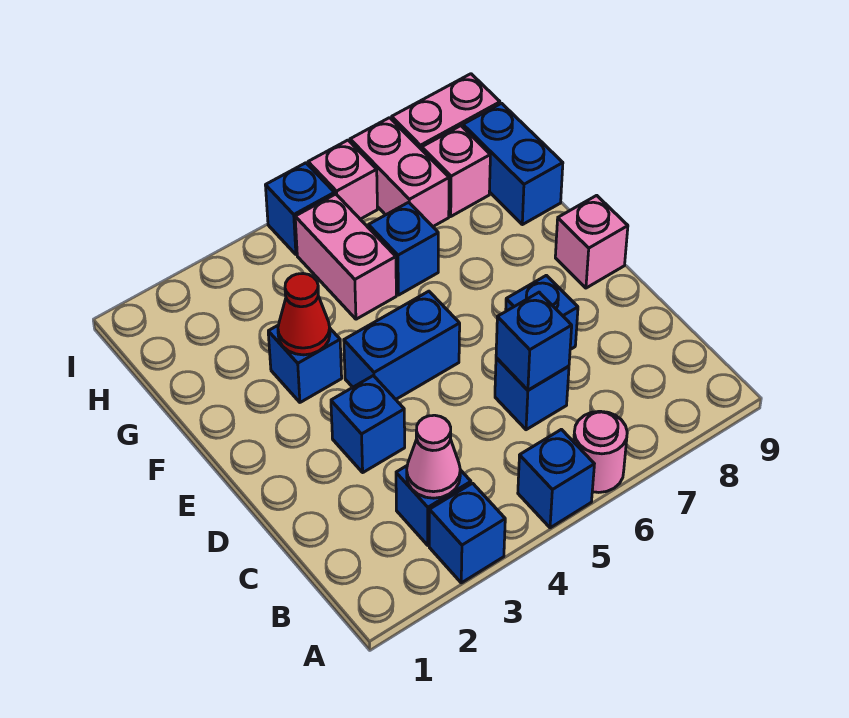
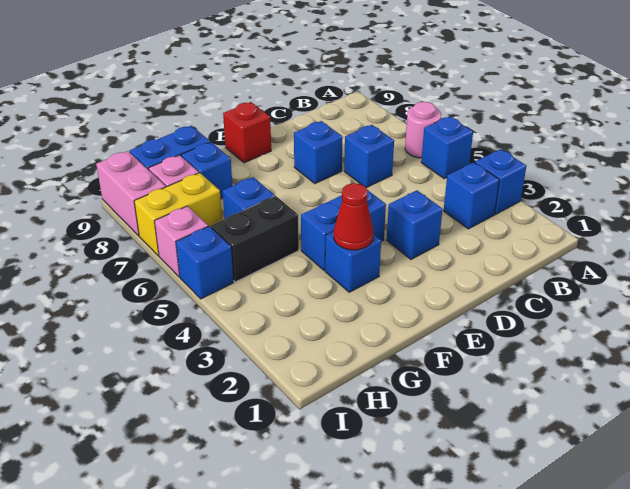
pink cone B3 level 2 -> none
blue brick C6 level 2 -> blue brick G8 level 1
blue brick E4:E5 level 1 -> blue brick E4:F4 level 1
pink brick E9 level 1 -> red brick E9 level 1
pink brick G5:H5 level 1 -> black brick G5:H5 level 1
pink brick H7:I7 level 1 -> yellow brick H7:I7 level 1

